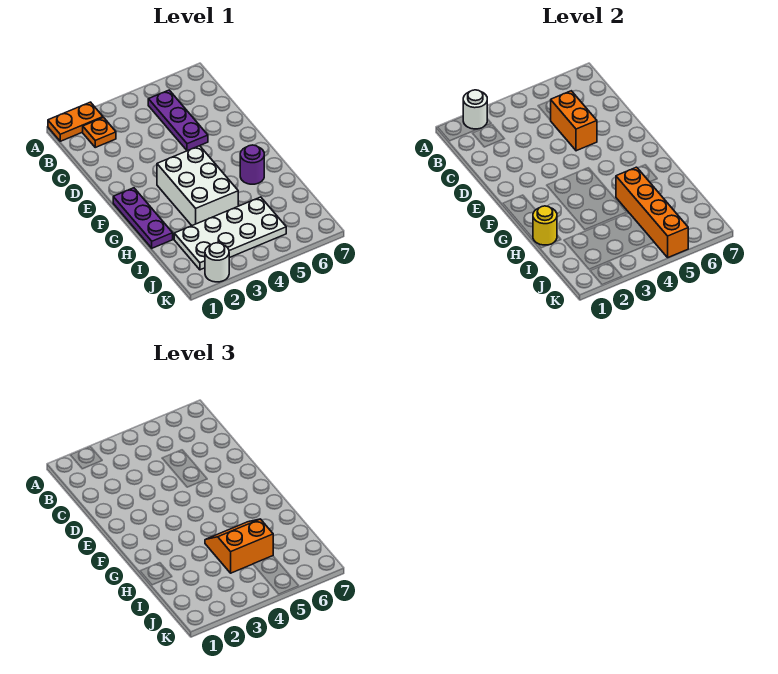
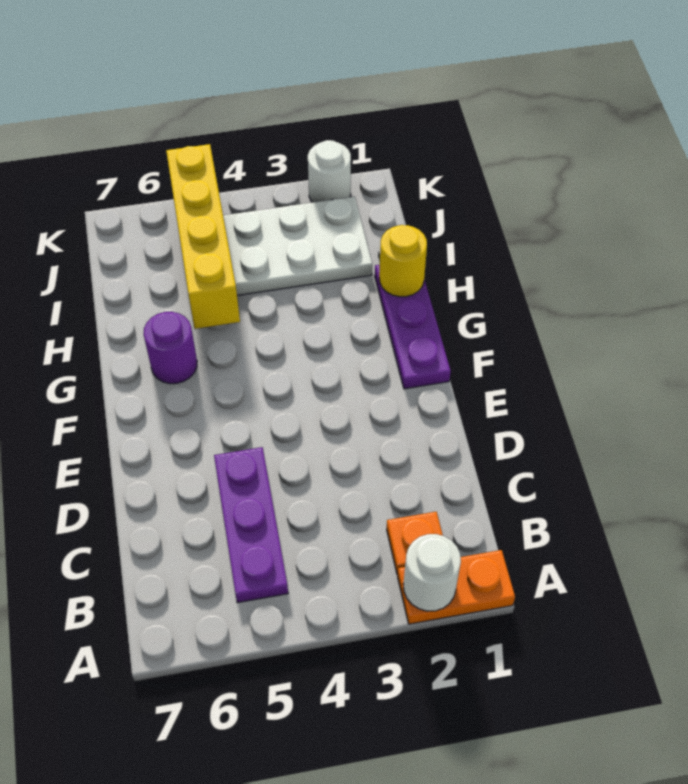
orange brick C5:D5 level 2 -> none
white brick F3:H4 level 1 -> none
orange slope H4:I5 level 3 top I -> none
orange brick H5:K5 level 2 -> yellow brick H5:K5 level 2

